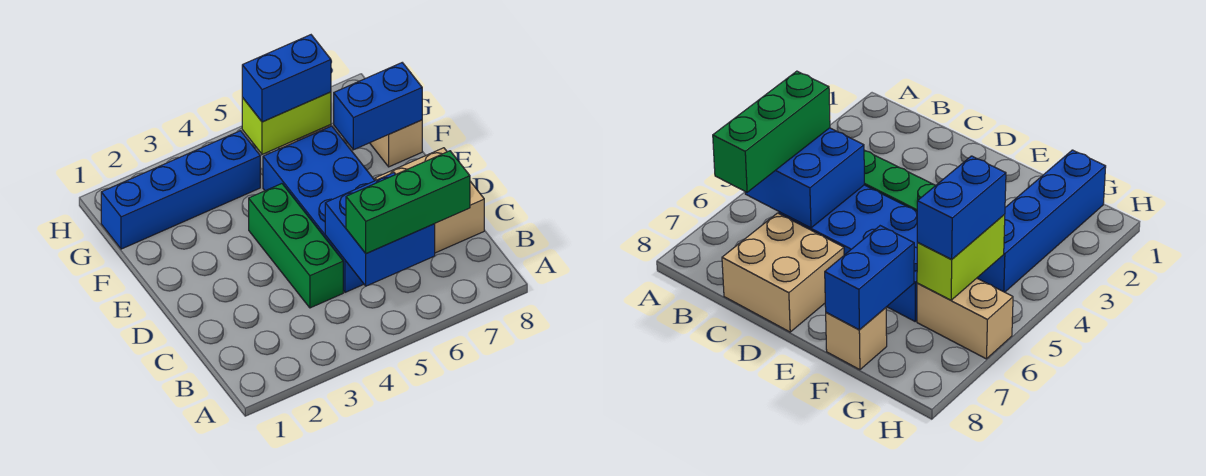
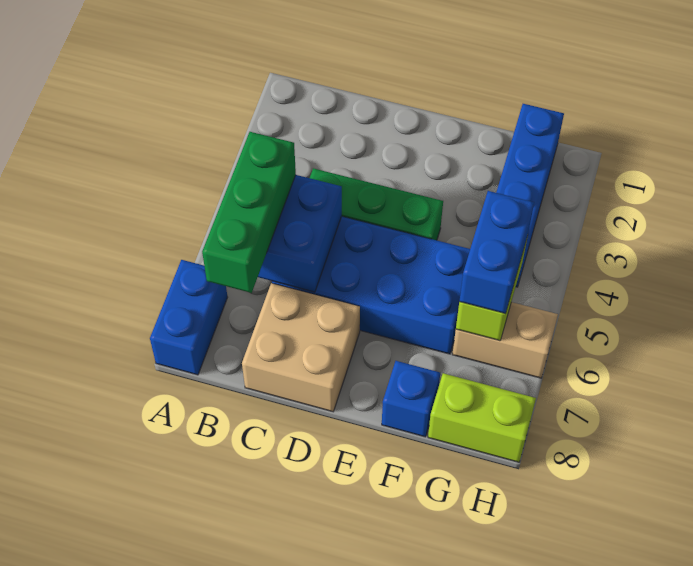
blue brick F7:F8 level 2 -> blue brick A7:A8 level 1
tan brick F8 level 1 -> blue brick F8 level 1
none -> lime brick G8:H8 level 1

